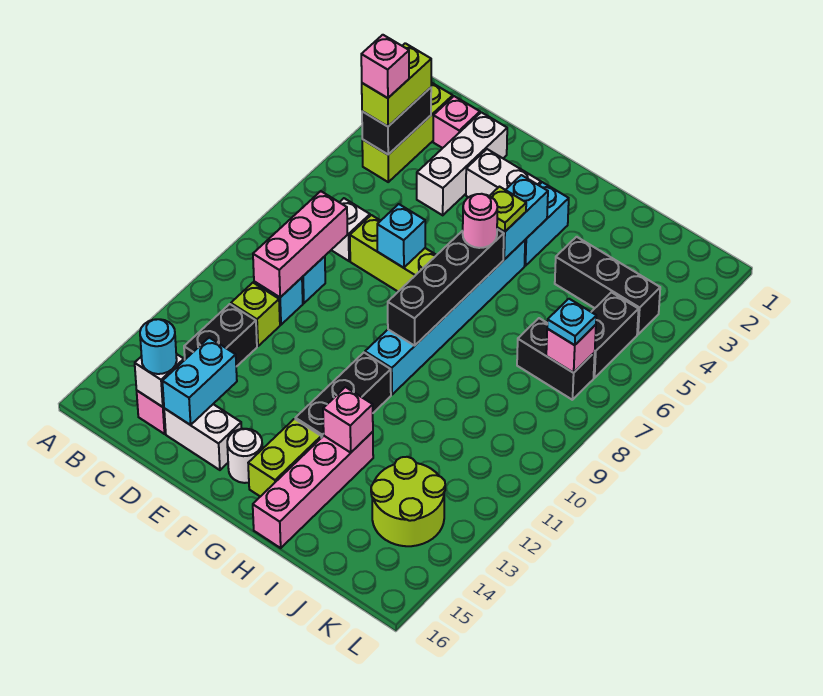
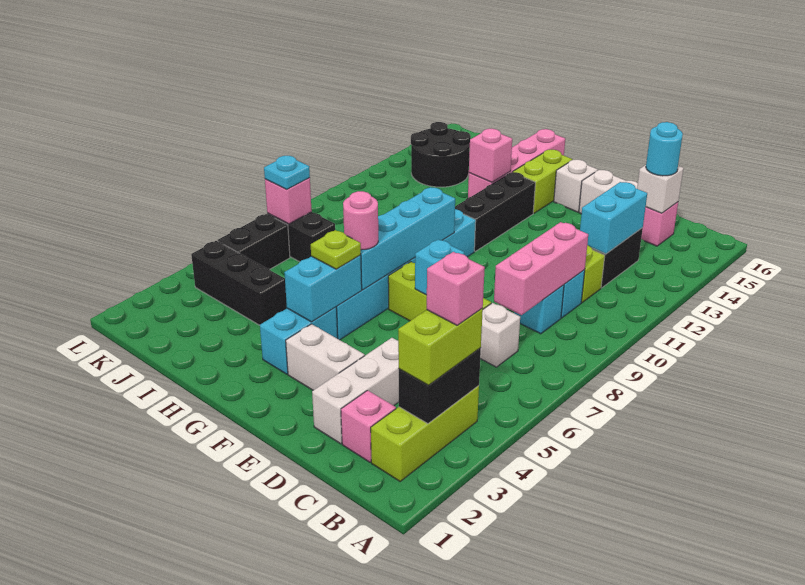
cyan brick D14:D15 level 2 -> cyan brick C12:C13 level 2
white round brick F15 level 1 -> white brick F15 level 1
black brick G6:G9 level 2 -> cyan brick G6:G9 level 2
lime round brick J13:K14 level 1 -> black round brick J13:K14 level 1

